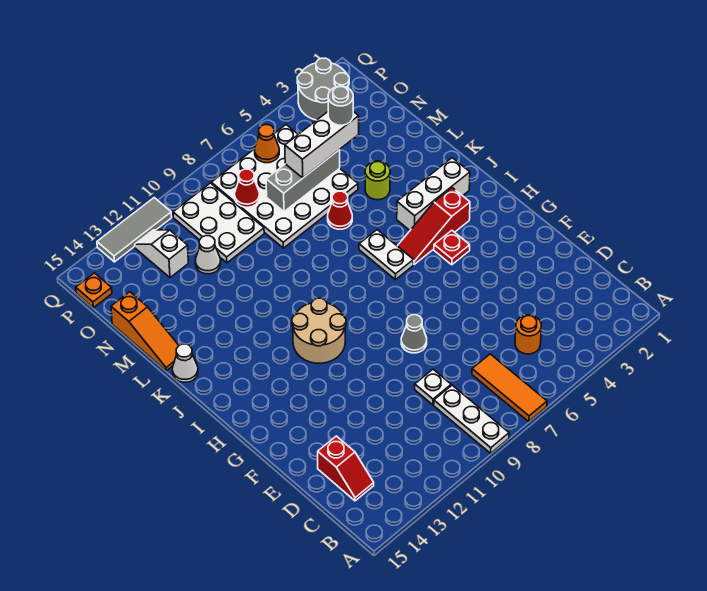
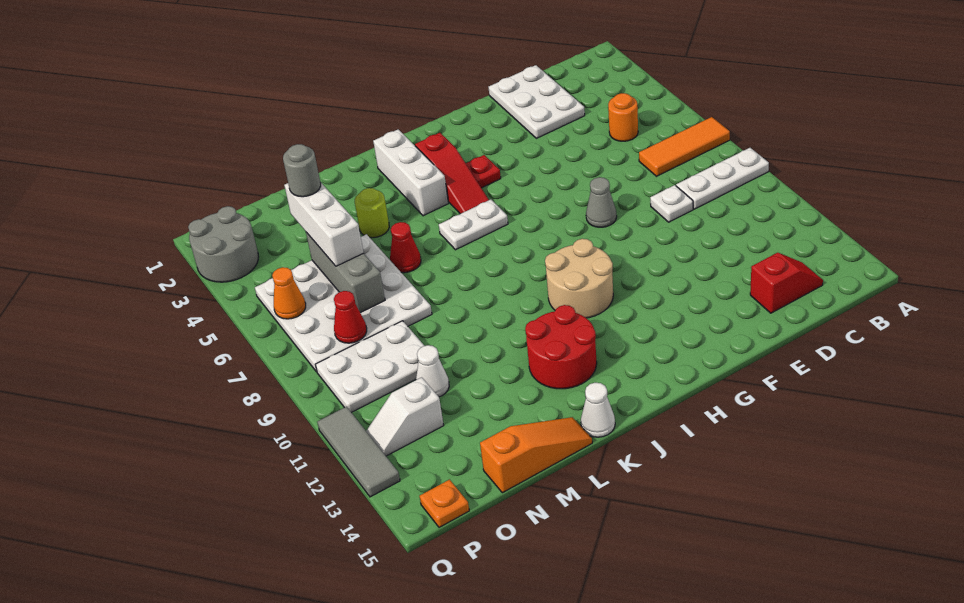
none -> white plate D1:E3 level 1
none -> red round brick J12:K13 level 1

